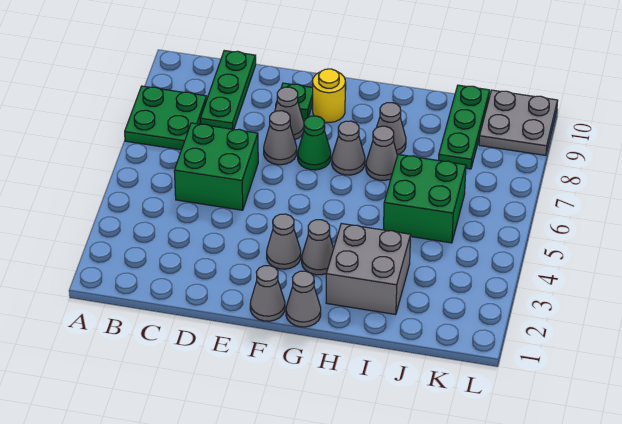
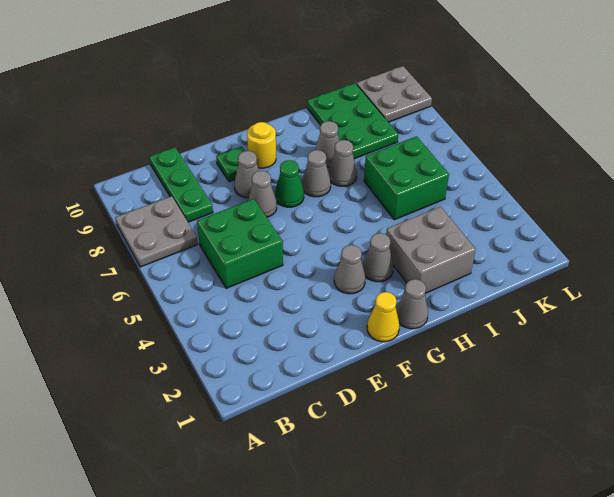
green plate A7:B8 level 1 -> grey plate A7:B8 level 1
grey cone F1 level 1 -> yellow cone F1 level 1
green plate J8:J10 level 1 -> green plate I8:J10 level 1

